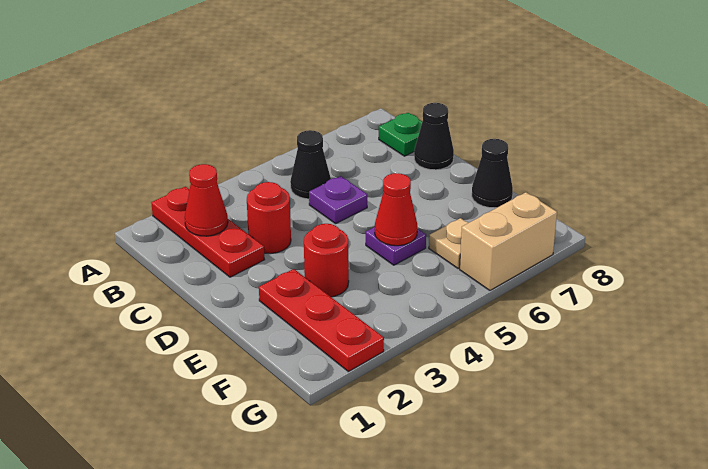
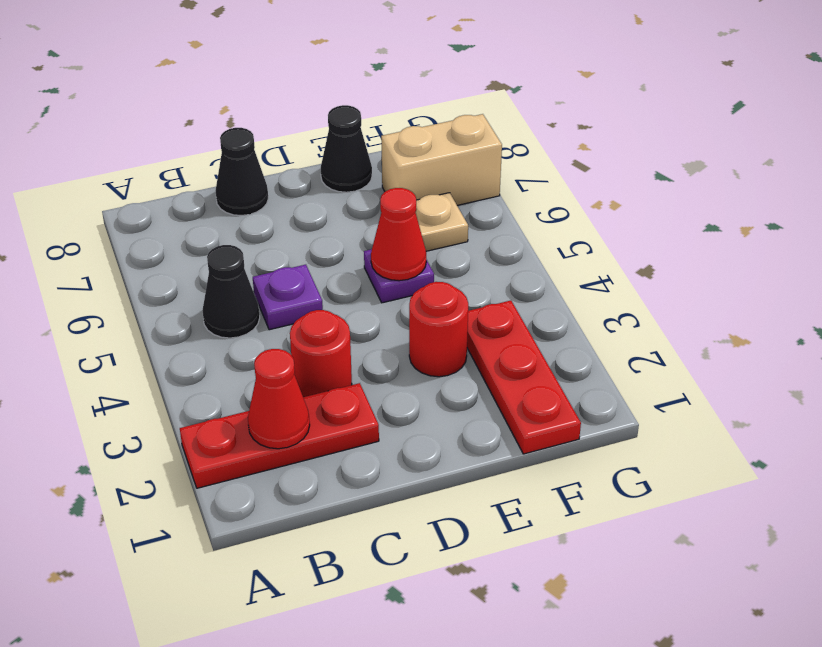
green plate B8 level 1 -> none
red plate E2:G2 level 1 -> red plate F1:F3 level 1
tan brick G6:G7 level 1 -> tan brick F7:G7 level 1

